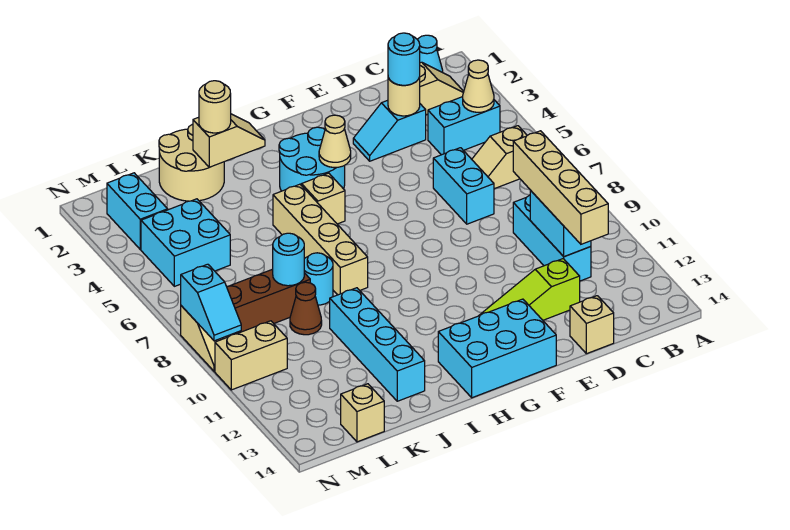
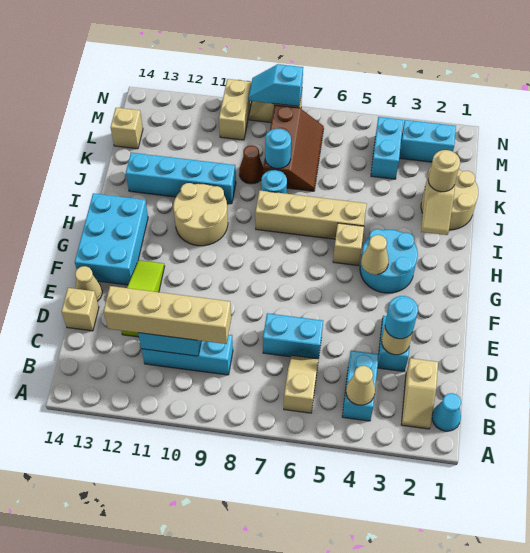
none -> tan cone E14 level 1
none -> tan round brick H10:I11 level 1
cyan brick L4:M5 level 1 -> cyan brick L4:M4 level 1

